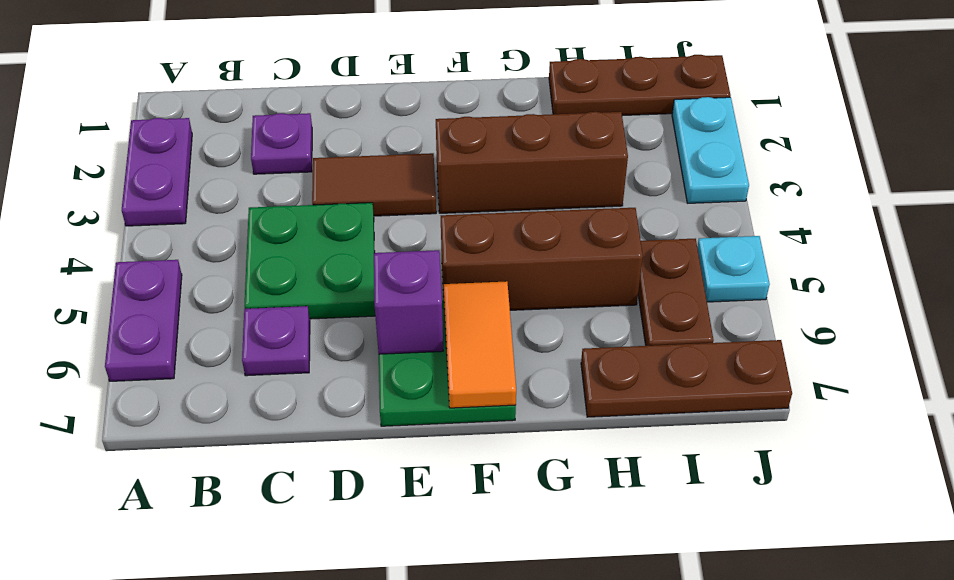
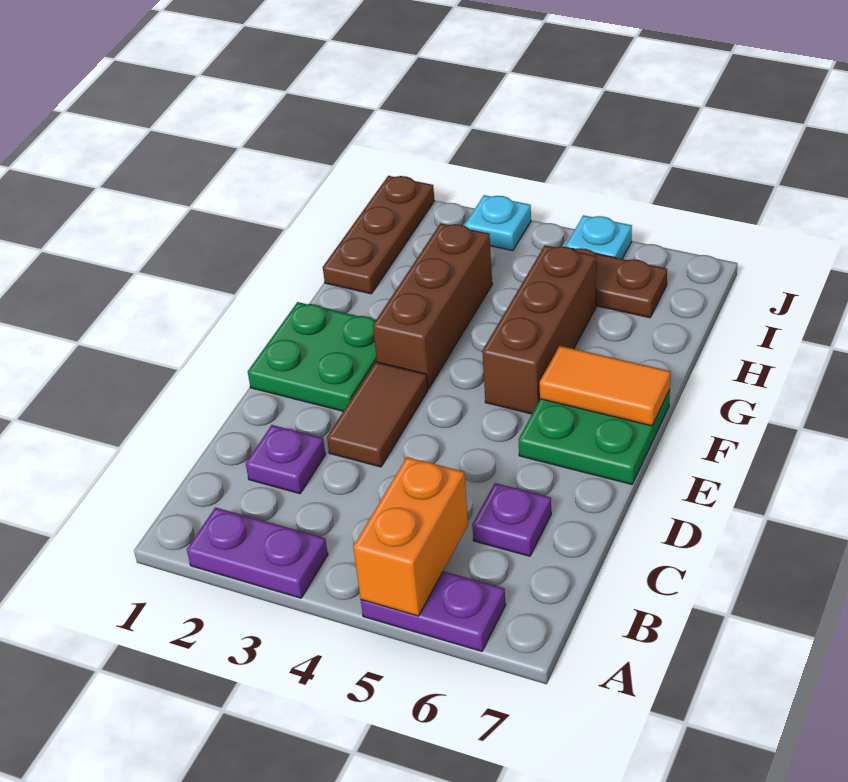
none -> orange brick A5:B5 level 2
green plate C4:D5 level 1 -> green plate E1:F2 level 1
purple brick E6 level 2 -> none
brown plate H7:J7 level 1 -> none
cyan plate J2:J3 level 1 -> cyan plate J3 level 1

